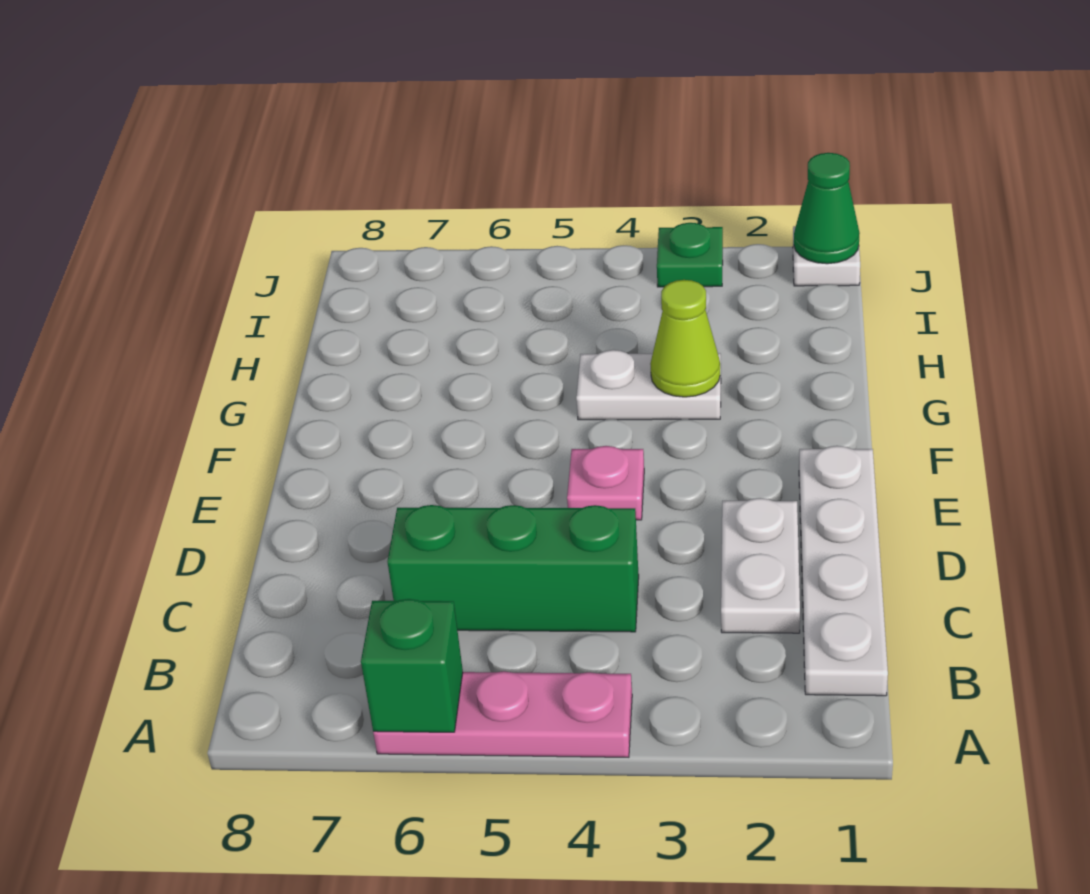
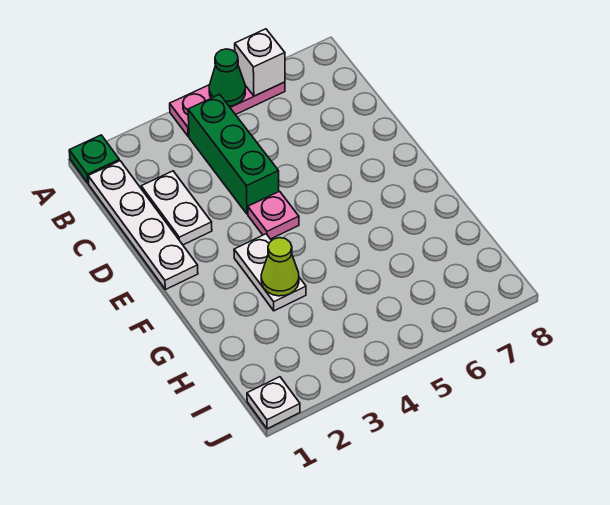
green brick A6 level 2 -> white brick A6 level 2
green brick C4:C6 level 1 -> green brick B4:D4 level 1
white plate G3:G4 level 1 -> white plate F3:G3 level 1
green cone J1 level 2 -> green cone A5 level 2
green plate J3 level 1 -> green plate A1 level 1

